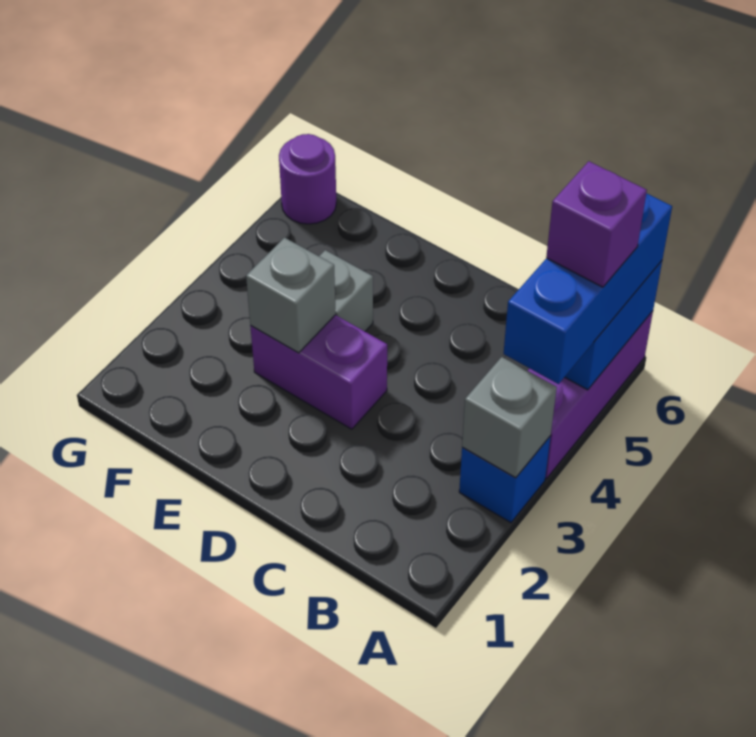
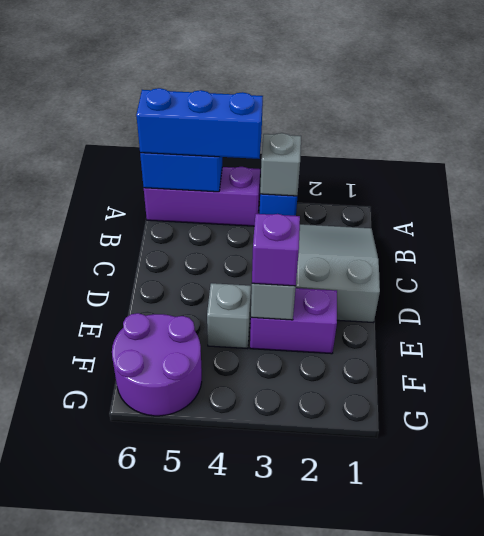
purple brick A5 level 4 -> purple brick E3 level 3
none -> grey slope B1:D2 level 1 top D
purple brick D3:E3 level 1 -> purple brick E2:E3 level 1
purple round brick G6 level 1 -> purple round brick F5:G6 level 1

